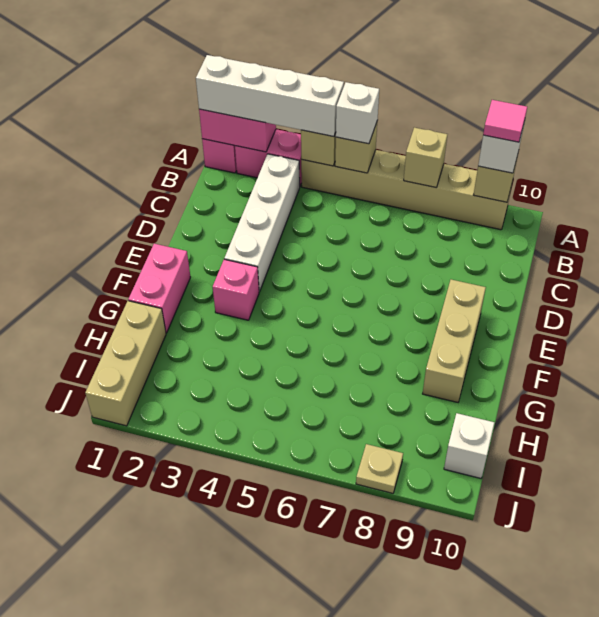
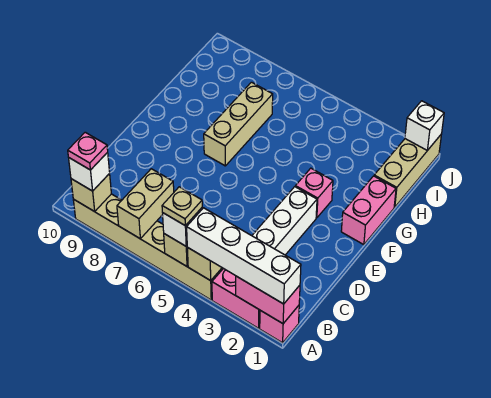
tan brick A7 level 2 -> tan brick A7:B7 level 2
pink tile A9 level 4 -> pink plate A9 level 4
tan brick E9:G9 level 1 -> tan brick F7:H7 level 1
white brick I10 level 1 -> white brick J1 level 2
tan plate J8 level 1 -> tan plate A5 level 4

